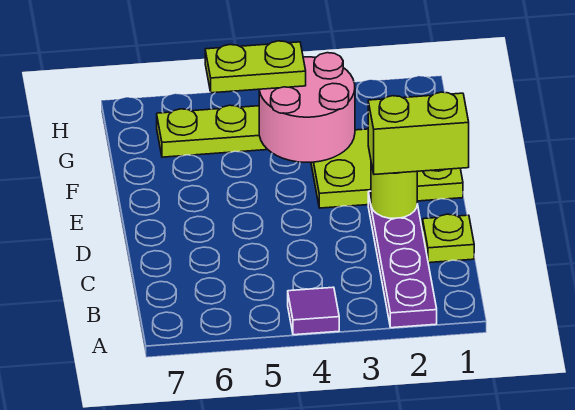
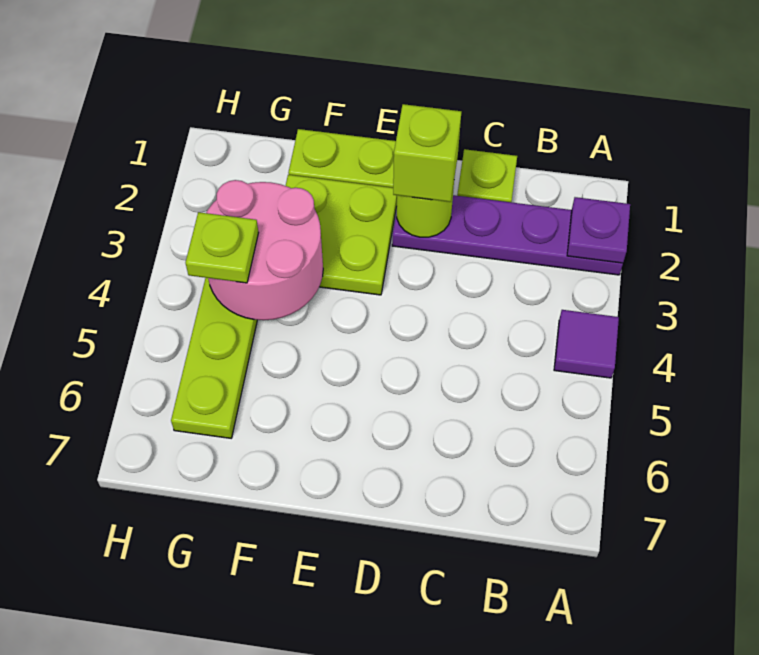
none -> purple plate A2 level 2
lime brick D1:D2 level 3 -> lime brick D2 level 3
lime plate G4:G5 level 3 -> lime plate G4 level 3

